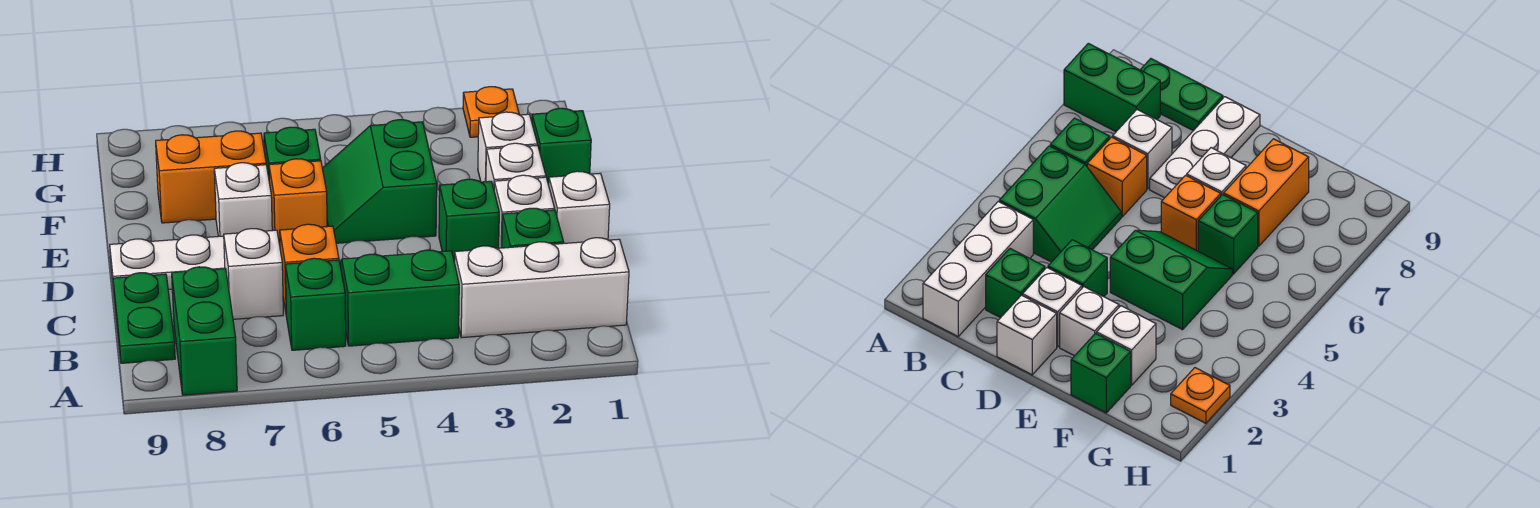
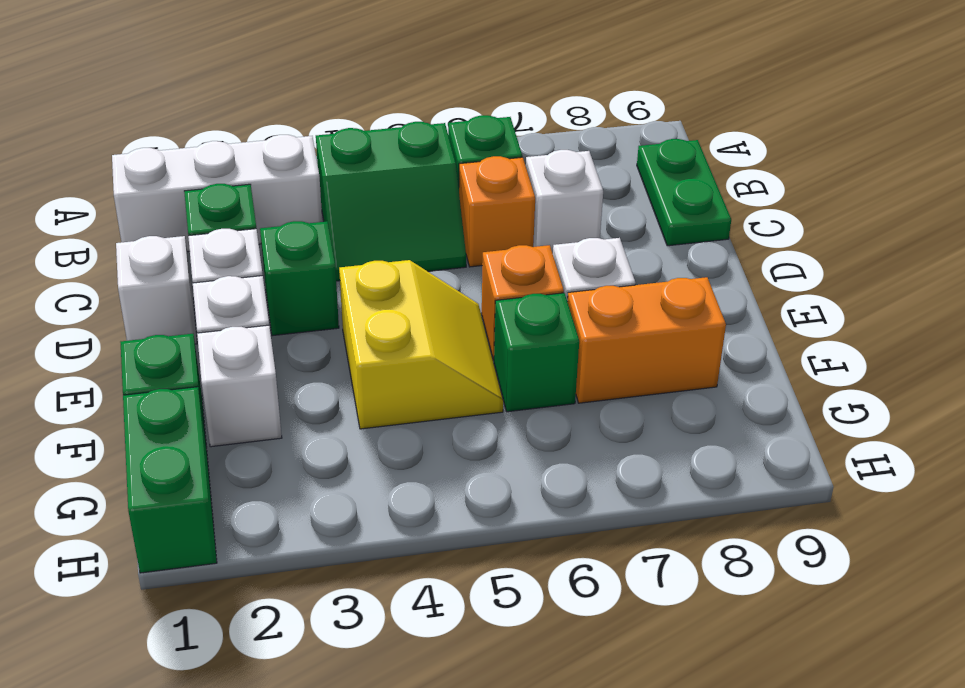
green brick A8:B8 level 1 -> green brick G1:H1 level 1
white plate D7:D9 level 1 -> none
green slope E4:F5 level 1 top 4 -> yellow slope E4:F5 level 1 top 4
orange plate H2 level 1 -> none

